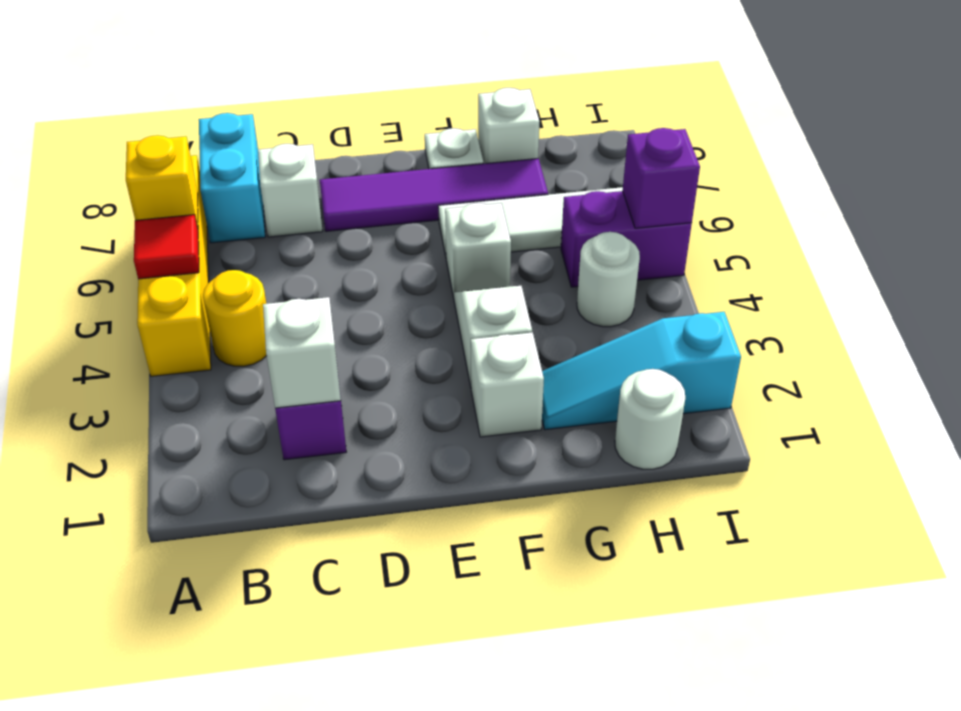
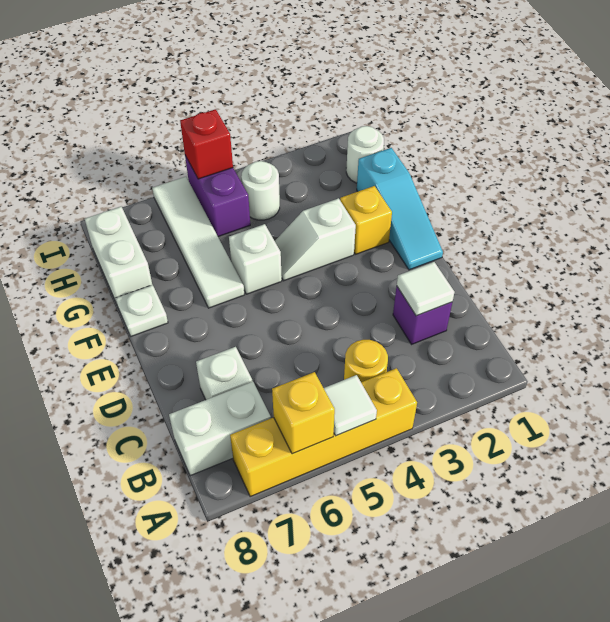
red tile A5 level 2 -> white tile A5 level 2
cyan brick B7:B8 level 1 -> white brick B7:B8 level 1
white brick C2 level 2 -> white tile C2 level 2
purple tile D7:G7 level 1 -> none
white brick F2 level 1 -> yellow brick F2 level 1
cyan slope G2:I2 level 1 top I -> cyan slope E1:G1 level 1 top G
white brick G8 level 1 -> white brick G8:H8 level 1
purple brick I5 level 2 -> red brick I5 level 2

